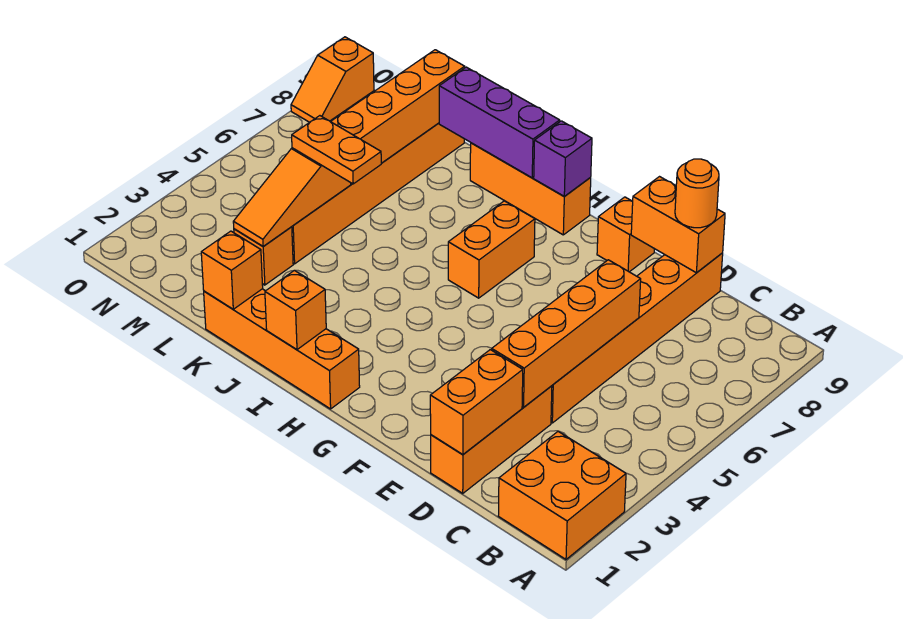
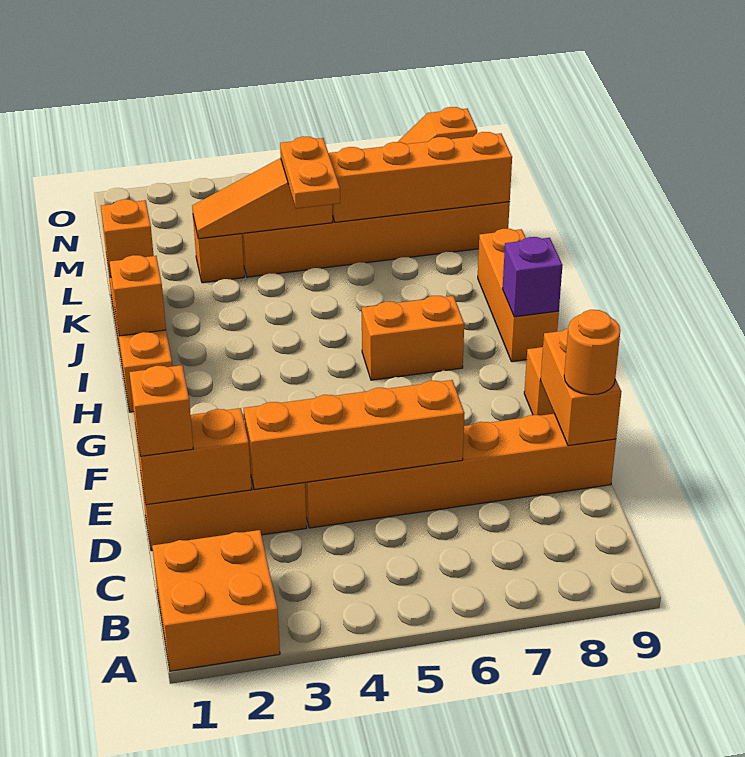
none -> orange brick D1 level 3
purple brick I9:K9 level 2 -> none

